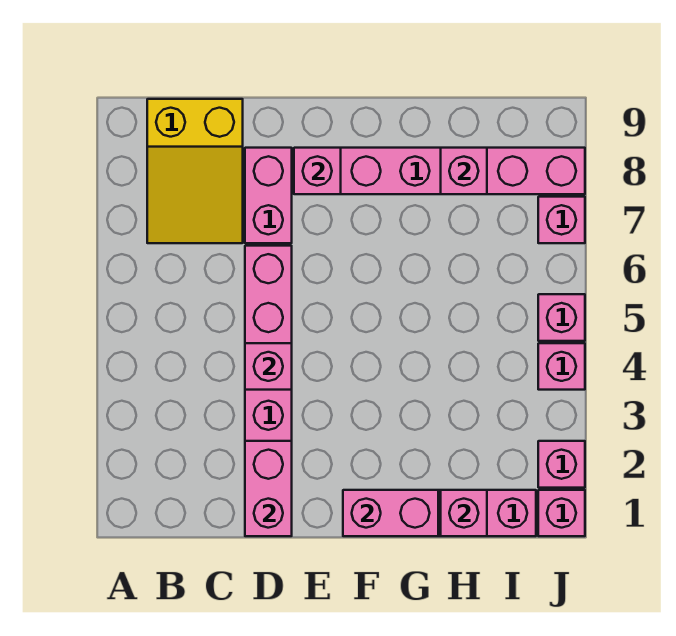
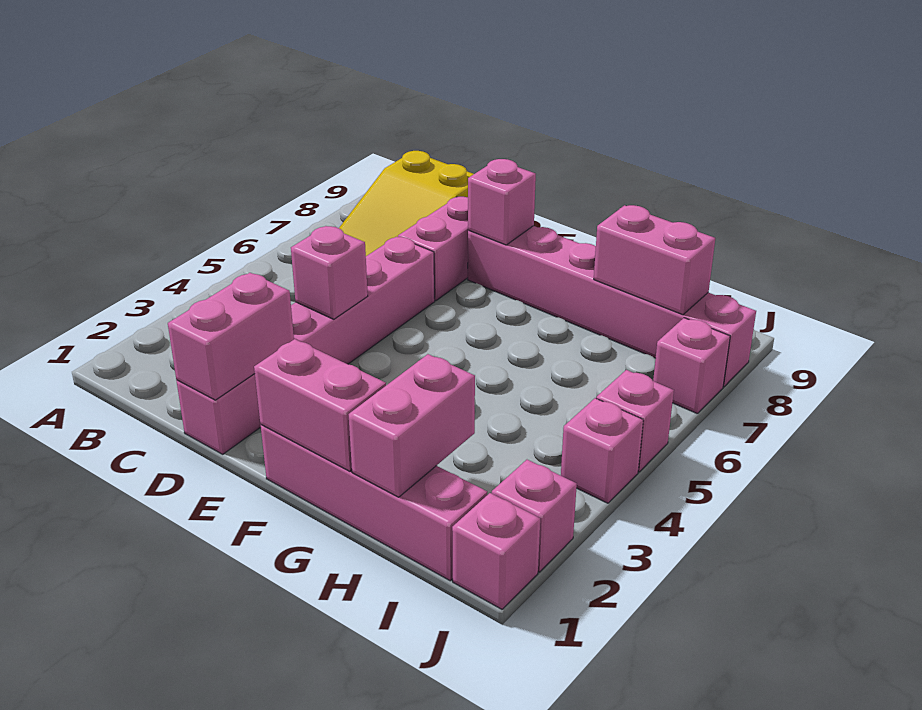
pink brick H1 level 2 -> pink brick H1:H2 level 2
pink brick H8 level 2 -> pink brick H8:I8 level 2

